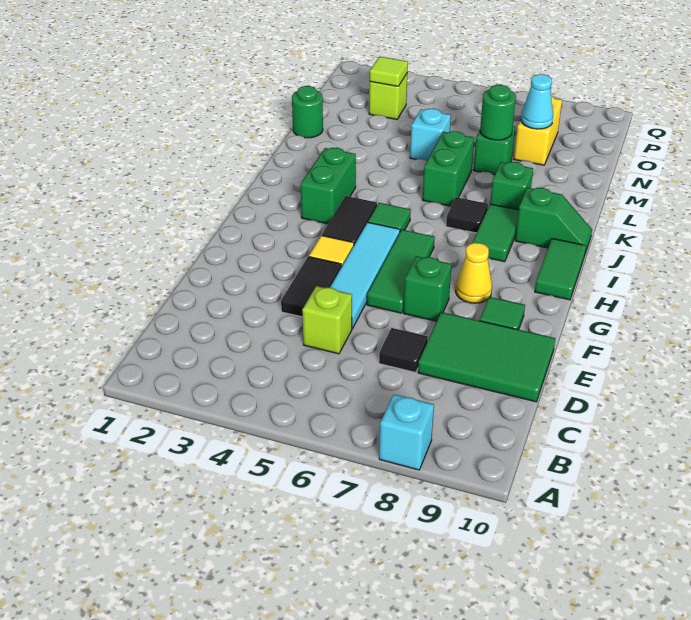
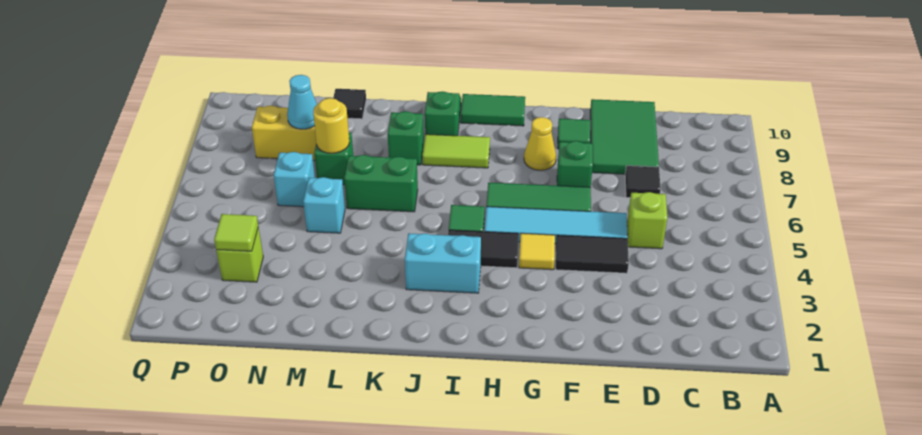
cyan brick A8 level 1 -> cyan brick N6 level 1
green brick I3:J3 level 1 -> cyan brick I3:J3 level 1
green tile I8:J8 level 1 -> lime tile I8:J8 level 1
black tile J7 level 1 -> black tile M10 level 1
green round brick M1 level 1 -> none
green round brick M7 level 2 -> yellow round brick M7 level 2

